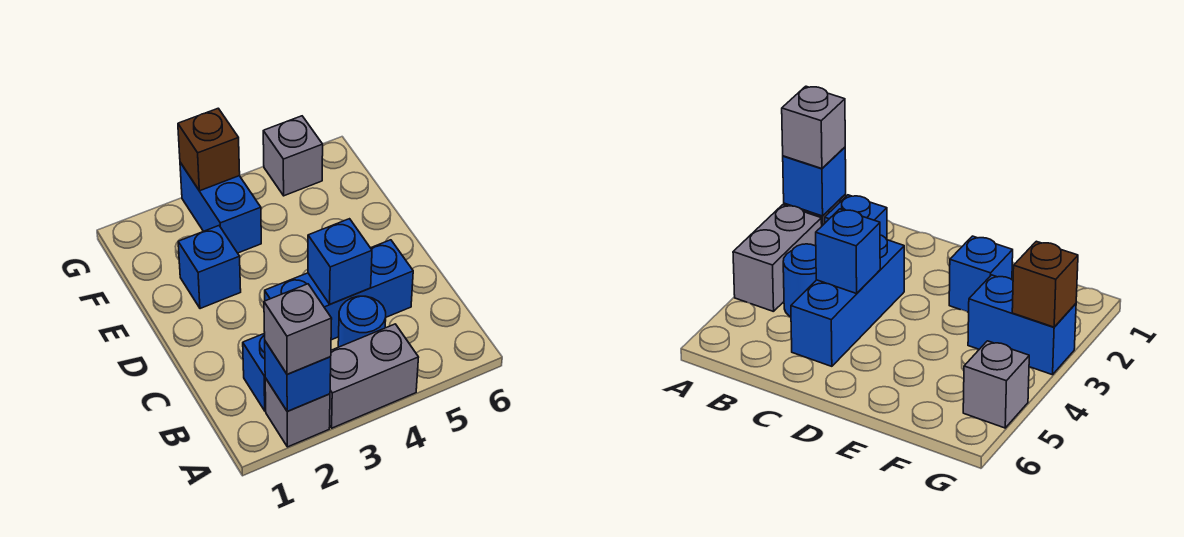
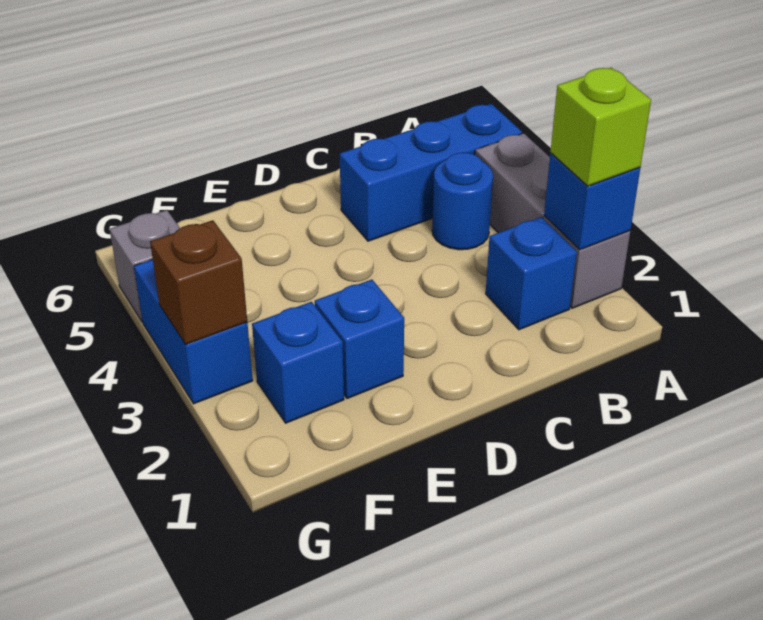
grey brick A2 level 3 -> lime brick A2 level 3
blue brick C3:C5 level 1 -> blue brick A5:C5 level 1
blue brick C4 level 2 -> blue brick F2 level 1
blue brick F3:G3 level 1 -> blue brick G3:G4 level 1

